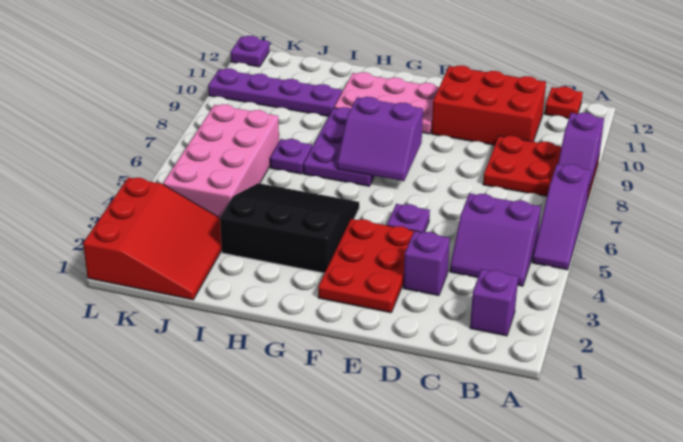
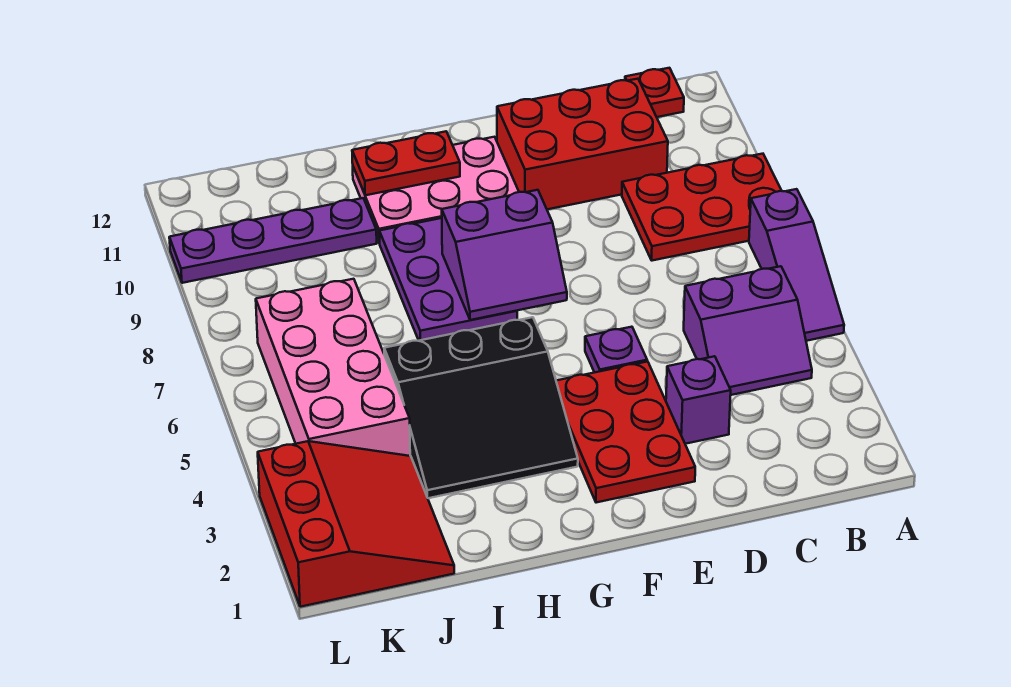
purple slope A8:A9 level 2 top 9 -> none
purple brick B2 level 1 -> none
black slope G3:I5 level 1 top 3 -> black slope G3:I5 level 1 top 5
none -> red plate G11:H11 level 2
purple plate I7 level 1 -> none
purple plate L12 level 1 -> none

